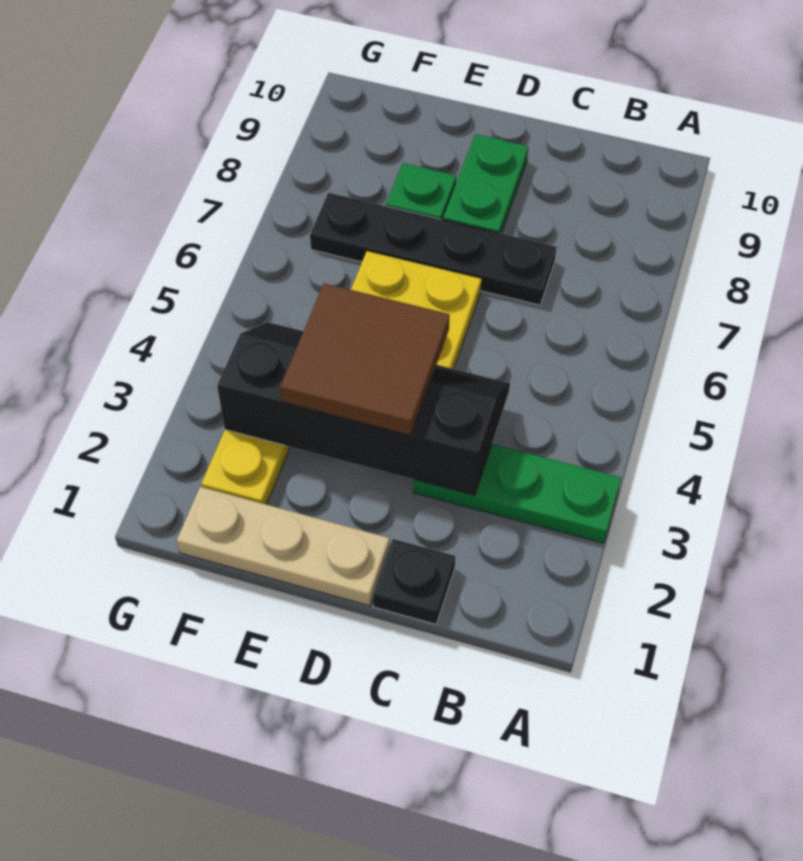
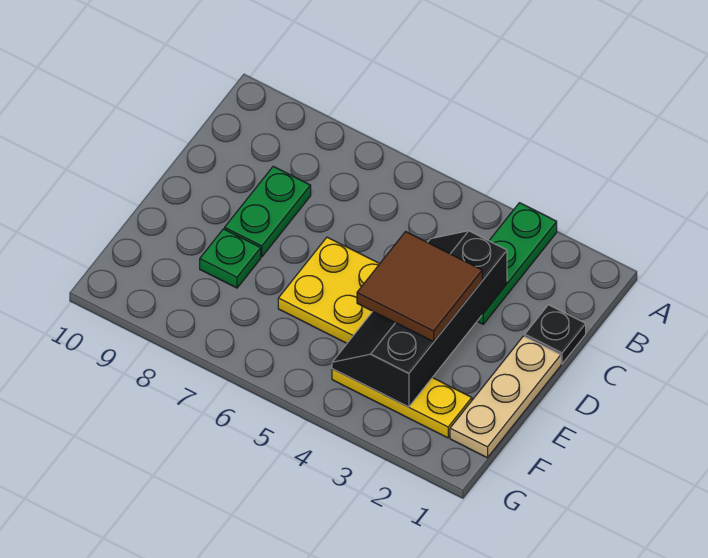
black plate C7:F7 level 1 -> none
green plate D8:D9 level 1 -> green plate C8:D8 level 1

